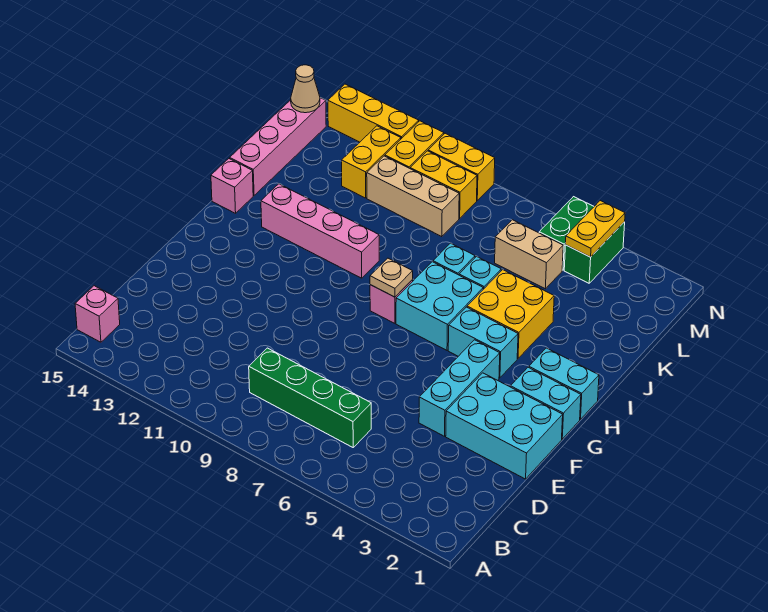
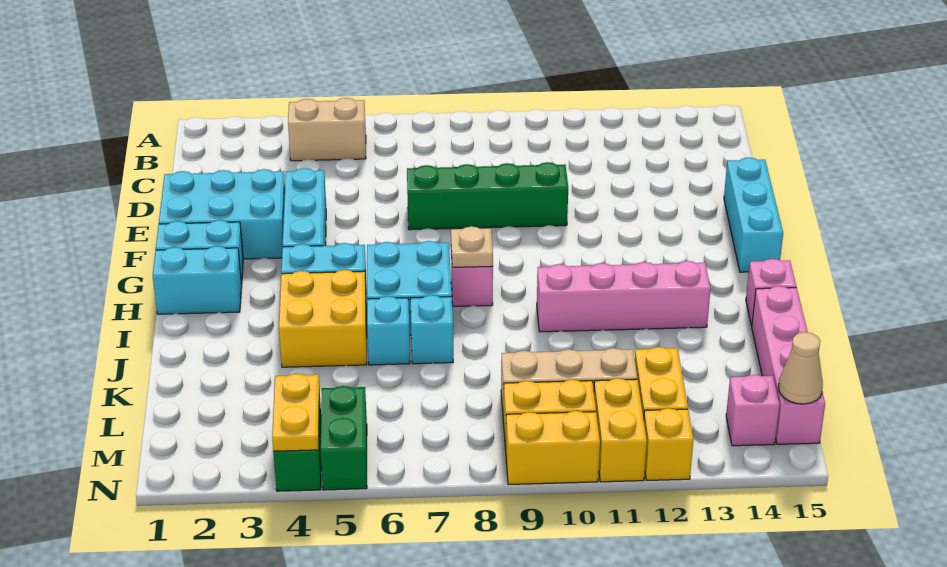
pink brick B15 level 1 -> pink brick M14 level 1
green brick C6:C9 level 1 -> green brick E7:E10 level 1
none -> cyan brick E15:G15 level 1
tan brick L5:L6 level 1 -> tan brick B4:B5 level 1
yellow brick N12:N14 level 1 -> yellow brick N12 level 1

